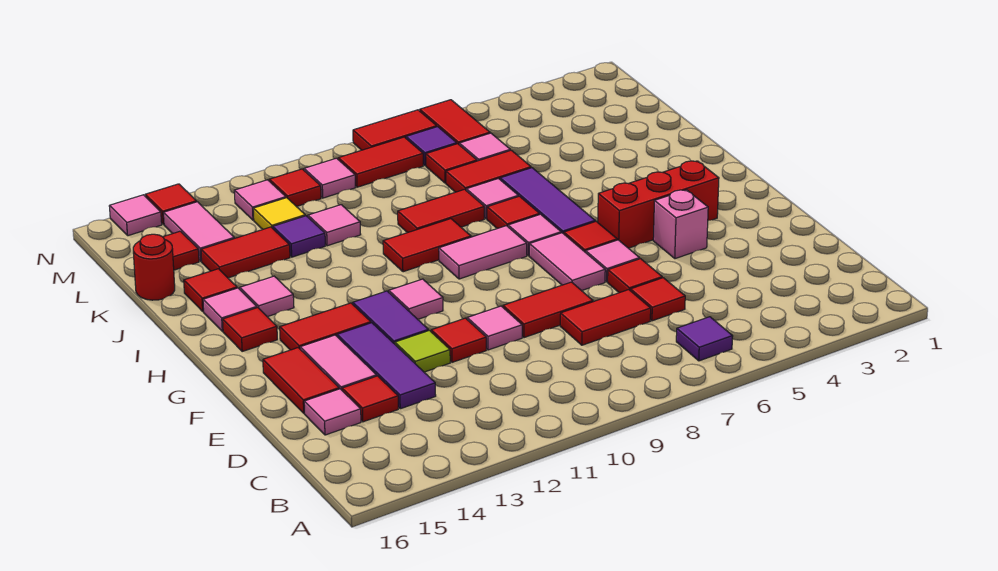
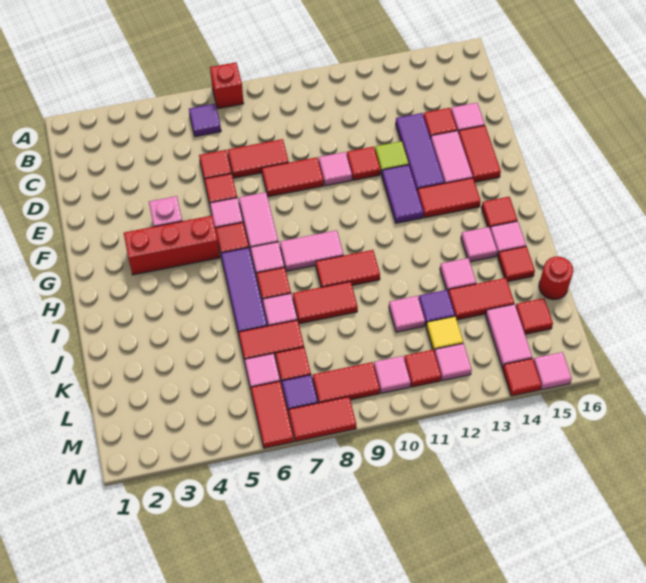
none -> red brick A7 level 1
pink tile G11 level 1 -> pink tile J13 level 1

